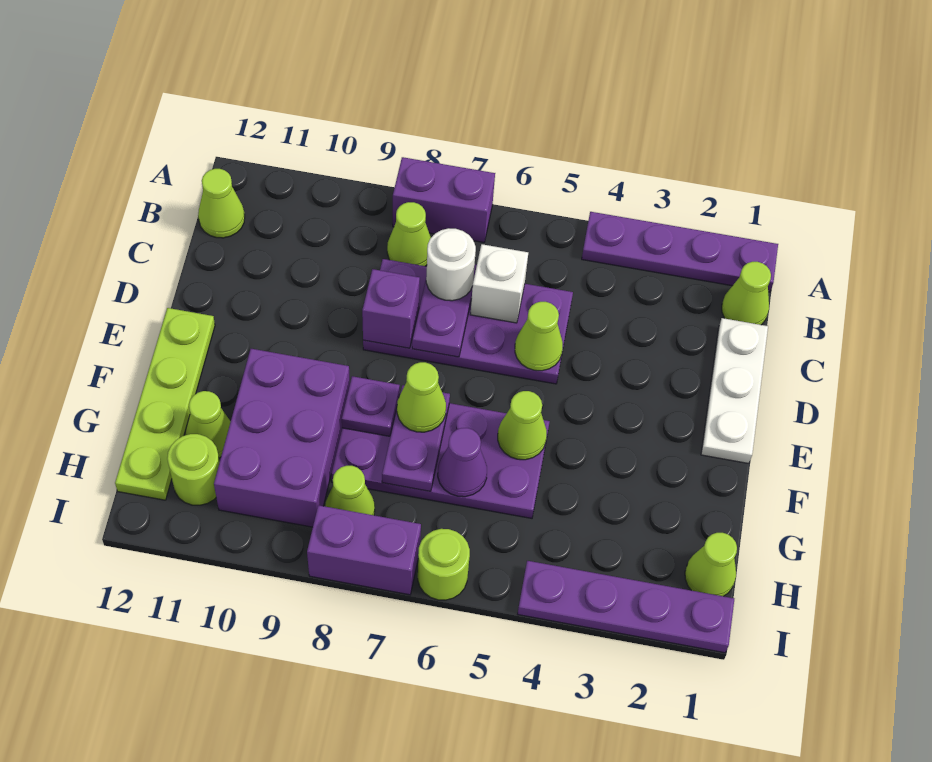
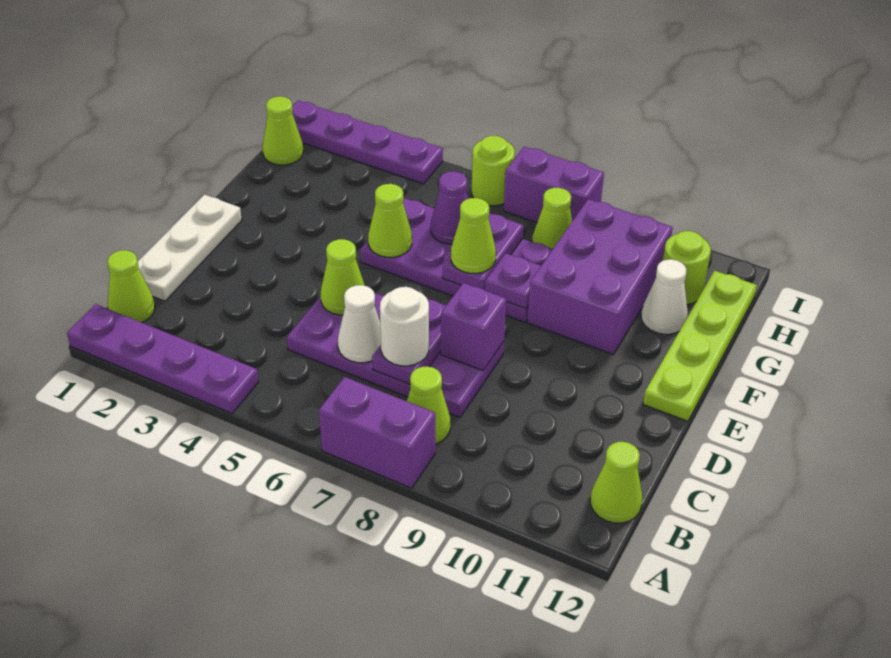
white brick C6 level 2 -> white cone C6 level 2
lime cone G11 level 1 -> white cone G11 level 1

